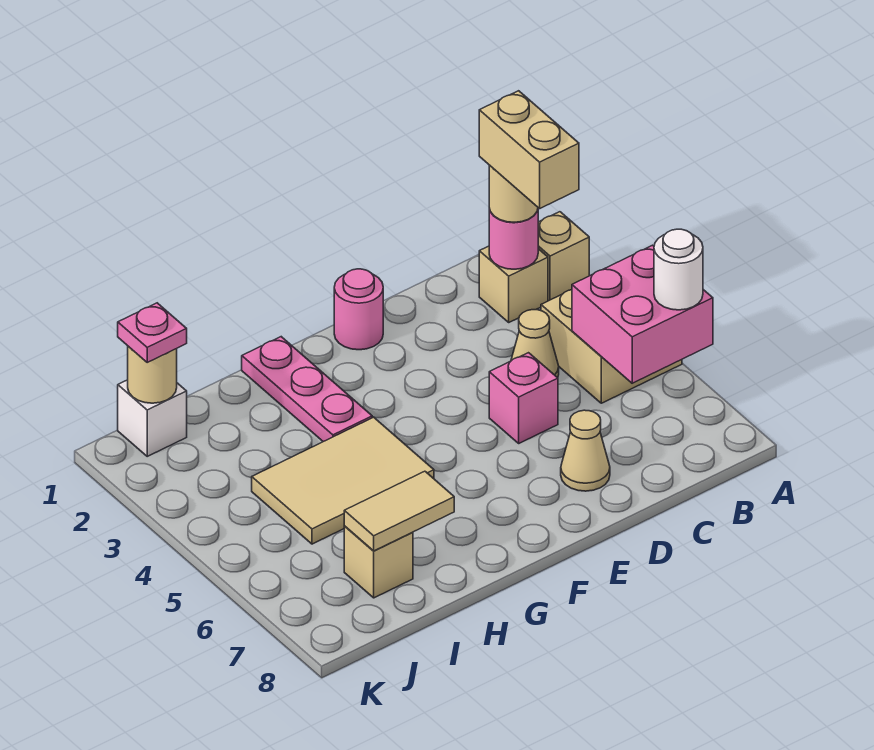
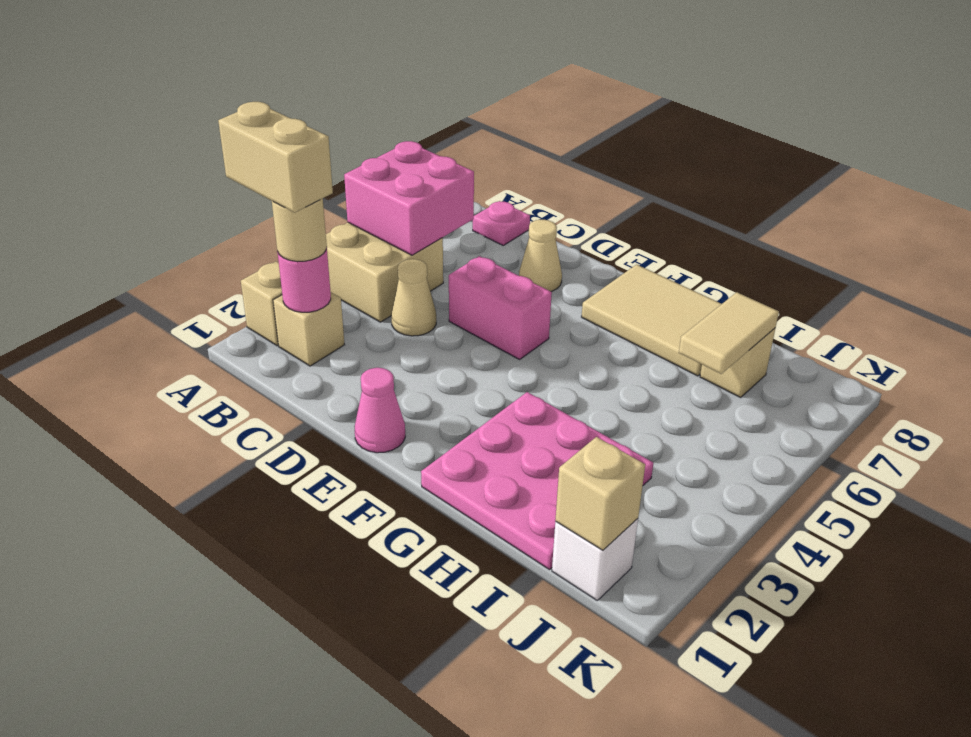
white round brick A6 level 3 -> none
tan brick B2:B3 level 4 -> tan brick A2:B2 level 4
pink brick D5 level 1 -> pink brick D5:E5 level 1
pink round brick E1 level 1 -> pink cone E1 level 1
pink plate G1:G3 level 1 -> pink plate G1:I3 level 1
tan tile G4:I5 level 1 -> tan tile F7:H8 level 1
tan tile H7:I7 level 2 -> tan tile I6:I7 level 2
tan round brick J1 level 2 -> tan brick J1 level 2
pink plate J1 level 3 -> pink plate B8 level 1

